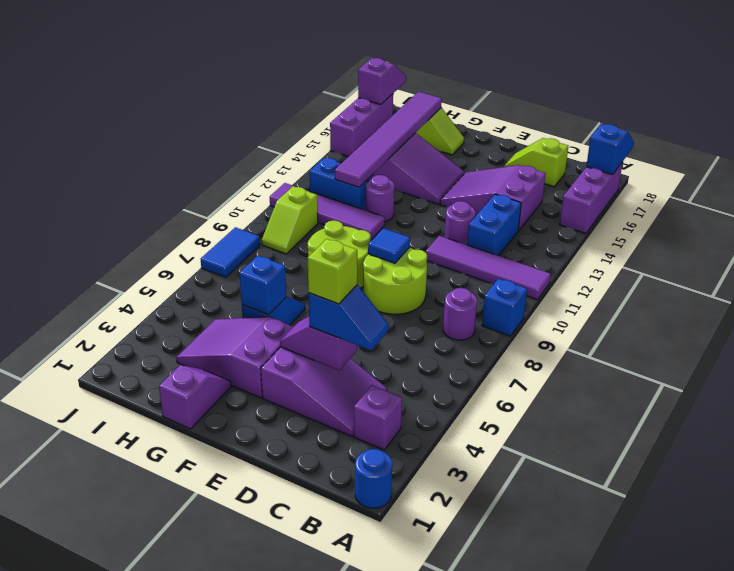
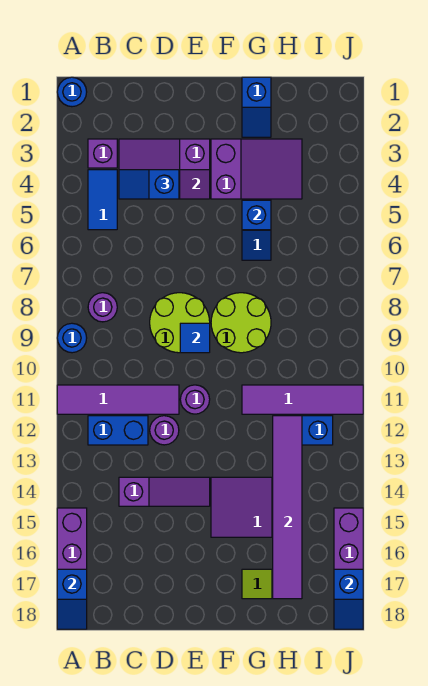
blue brick A9 level 1 -> blue round brick A9 level 1
blue brick C12:C13 level 1 -> blue brick B12:C12 level 1
purple slope C14:E15 level 1 top C -> purple slope C14:E14 level 1 top C
lime slope C17:D17 level 1 top C -> none
lime brick D4 level 4 -> none
purple slope G1:G2 level 1 top 1 -> blue slope G1:G2 level 1 top 1
purple round brick G12 level 1 -> purple round brick E11 level 1
lime slope I9:I10 level 1 top 10 -> none
blue tile J7:J8 level 1 -> blue tile B4:B5 level 1
purple slope J17:J18 level 2 top 17 -> blue slope J17:J18 level 2 top 17

